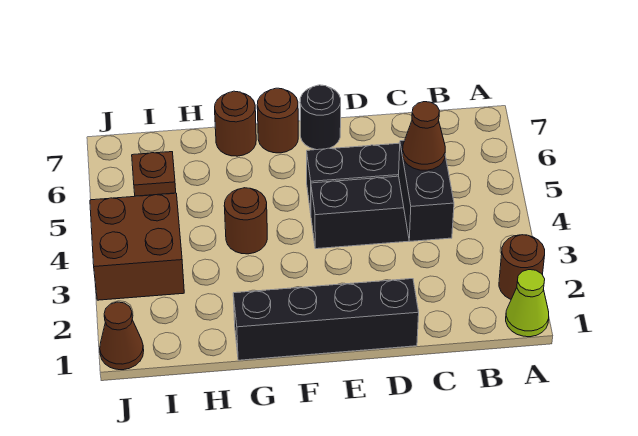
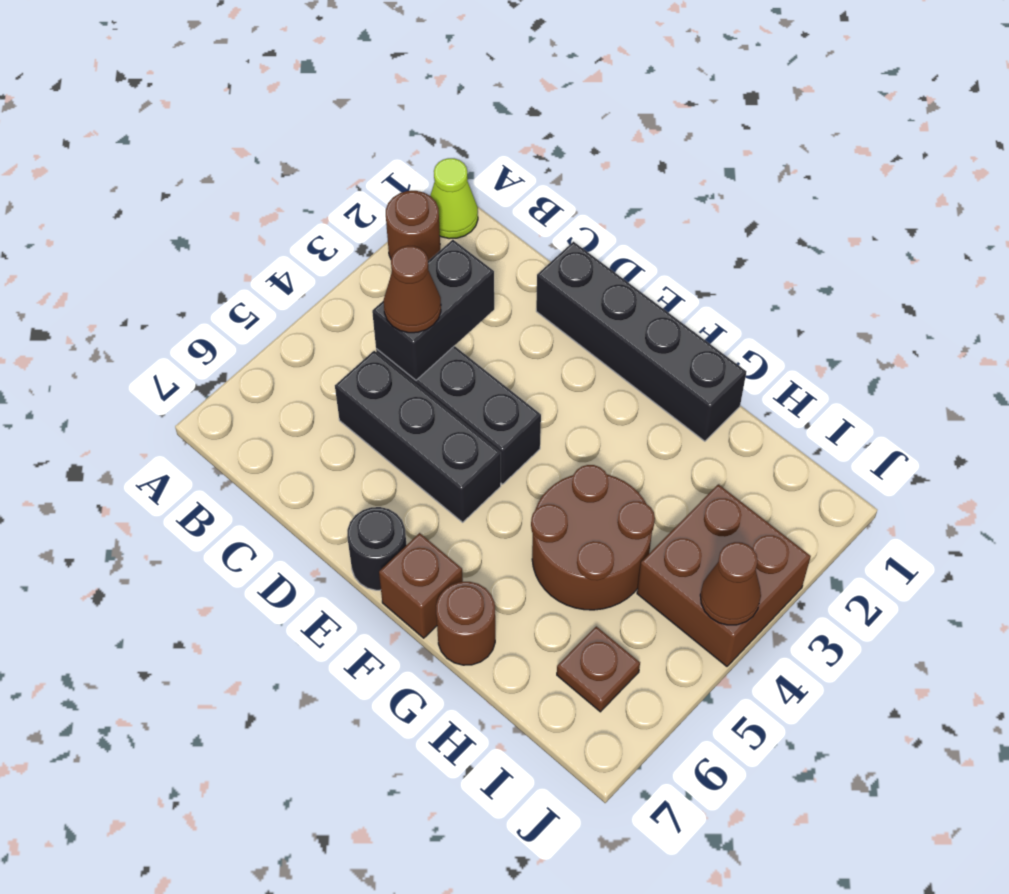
brown round brick F7 level 1 -> brown brick F7 level 1
brown round brick G4 level 1 -> brown round brick G4:H5 level 1
brown cone J1 level 1 -> brown cone J4 level 2

